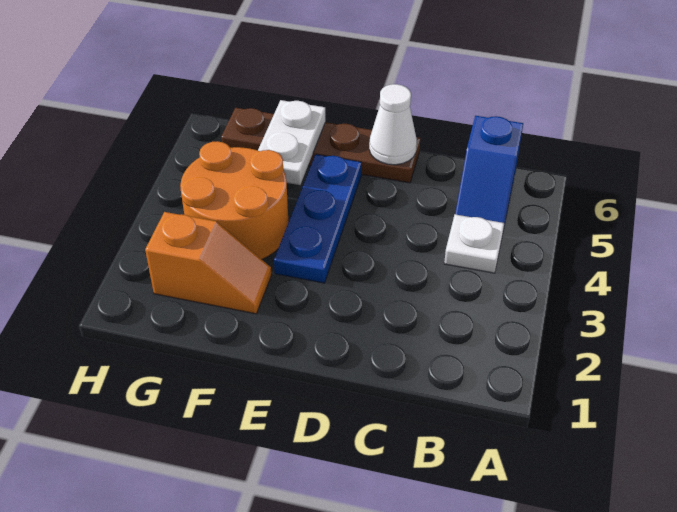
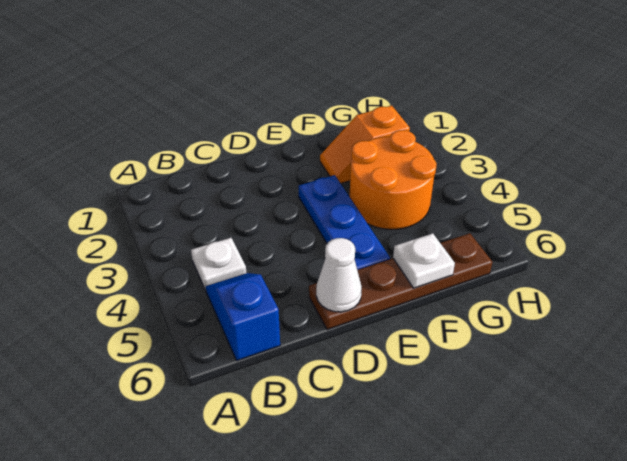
white plate F5:F6 level 2 -> white plate F6 level 2

